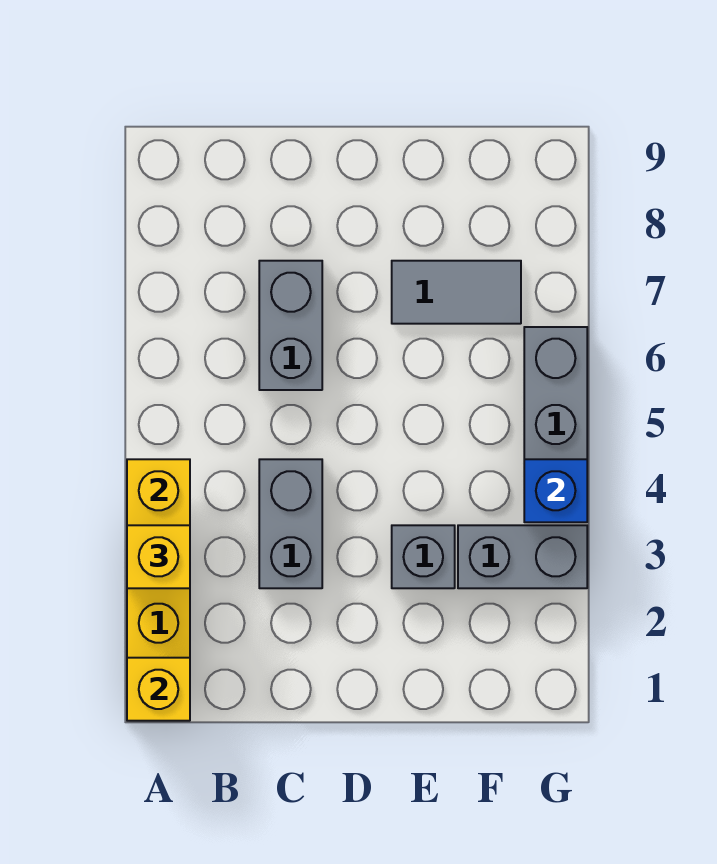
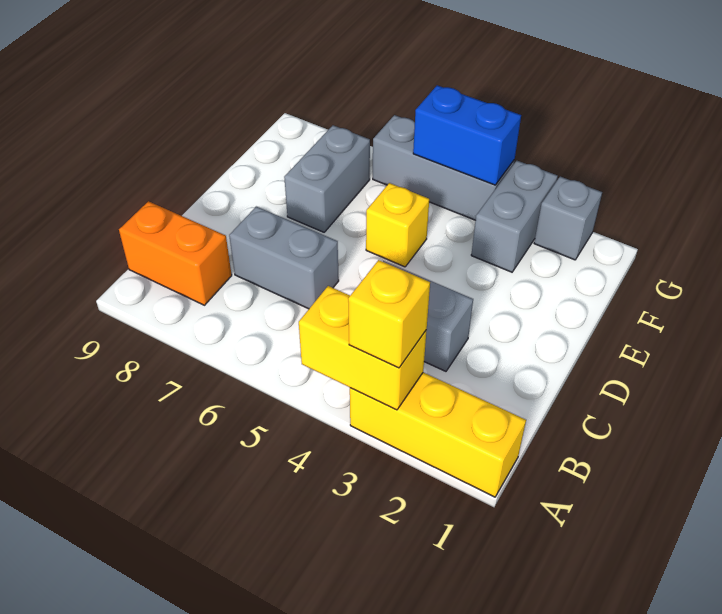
yellow brick A1 level 2 -> yellow brick E5 level 1
none -> orange brick B8:B9 level 1
grey brick E3 level 1 -> grey brick G2 level 1
grey tile E7:F7 level 1 -> grey brick E7:F7 level 1
blue brick G4 level 2 -> blue brick G4:G5 level 2

